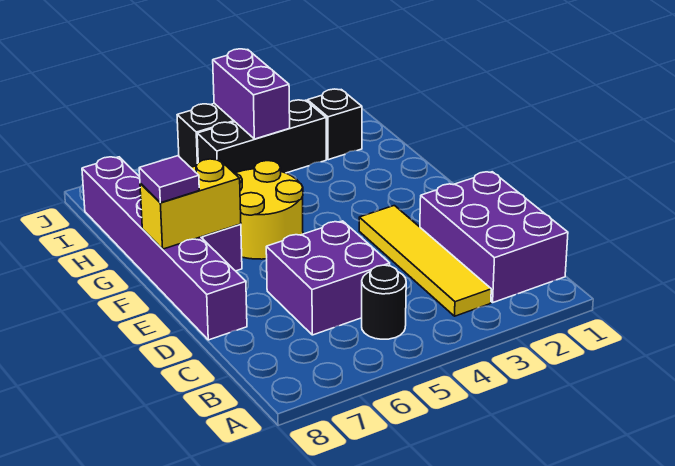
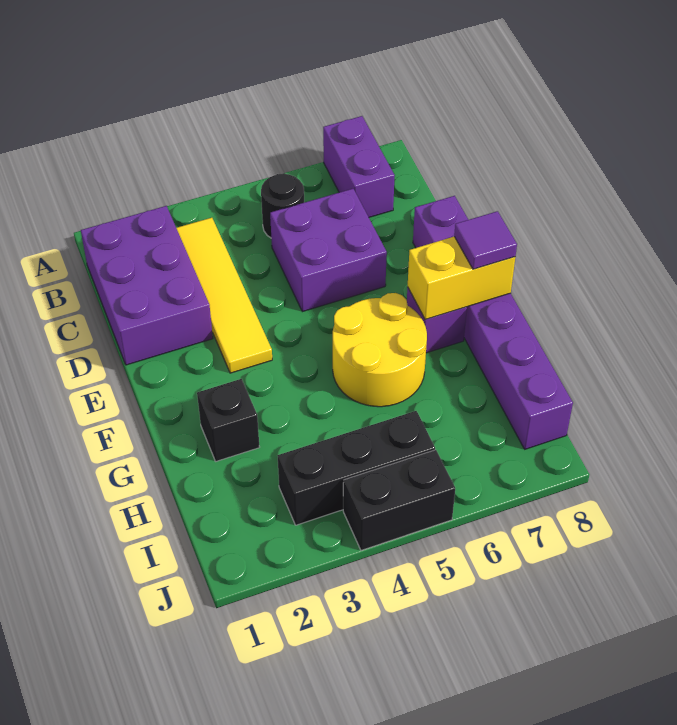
black brick I2 level 1 -> black brick G2 level 1
purple brick I4:J4 level 2 -> purple brick A7:B7 level 1

